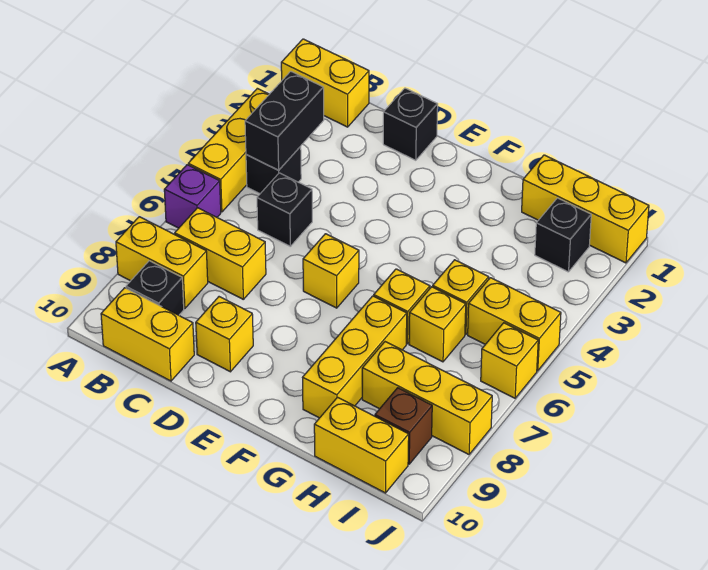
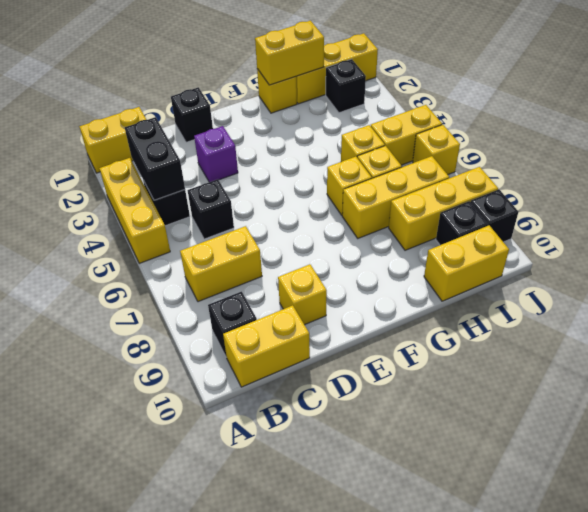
purple brick A6 level 1 -> purple brick D3 level 1
yellow brick A8:B8 level 1 -> yellow brick G1:H1 level 2
yellow brick E6 level 1 -> yellow brick G1 level 1
yellow brick G7:G9 level 1 -> yellow brick G7:I7 level 1
brown brick I9 level 1 -> black brick I9 level 1
none -> black brick J9 level 1

